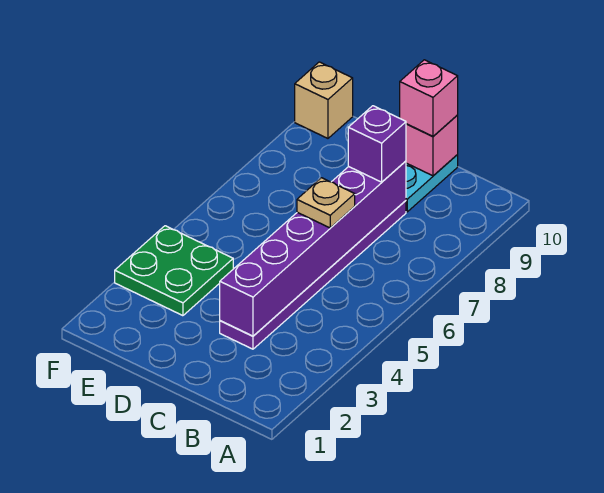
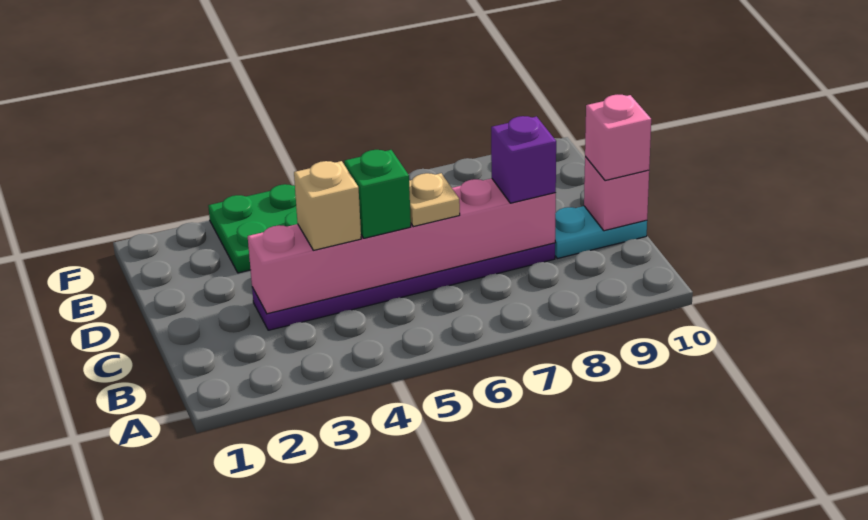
purple brick C3:C8 level 2 -> pink brick C3:C8 level 2
none -> green brick C5 level 3
tan brick F10 level 1 -> tan brick C4 level 3

